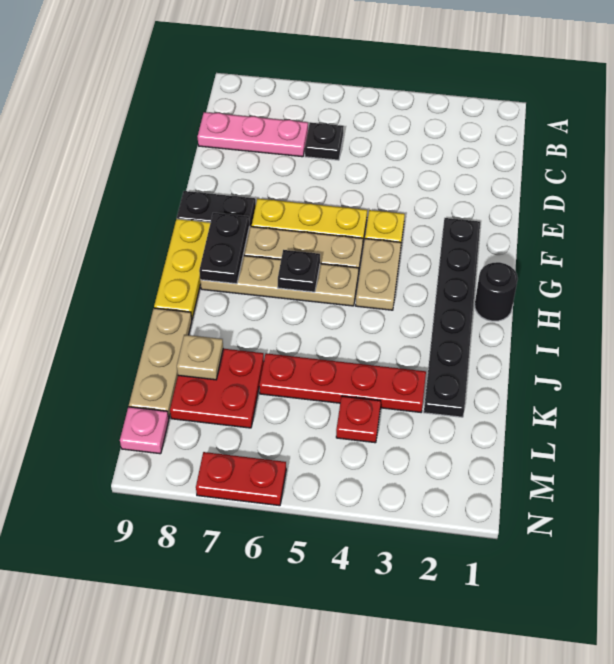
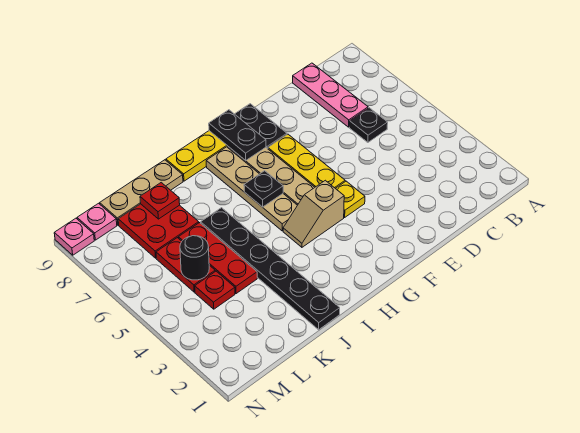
black plate F2:K2 level 1 -> black plate J1:J6 level 1
tan plate G4:H4 level 1 -> tan slope G4:H4 level 1 top G
black plate G8:H8 level 2 -> black plate G8:G9 level 2
black round brick H1 level 1 -> black round brick L5 level 2
red plate K3:K6 level 1 -> red plate K4:K6 level 1
tan plate K8 level 2 -> red plate K8 level 2
red plate N6:N7 level 1 -> red plate L5:L6 level 1
none -> pink plate N9 level 1

